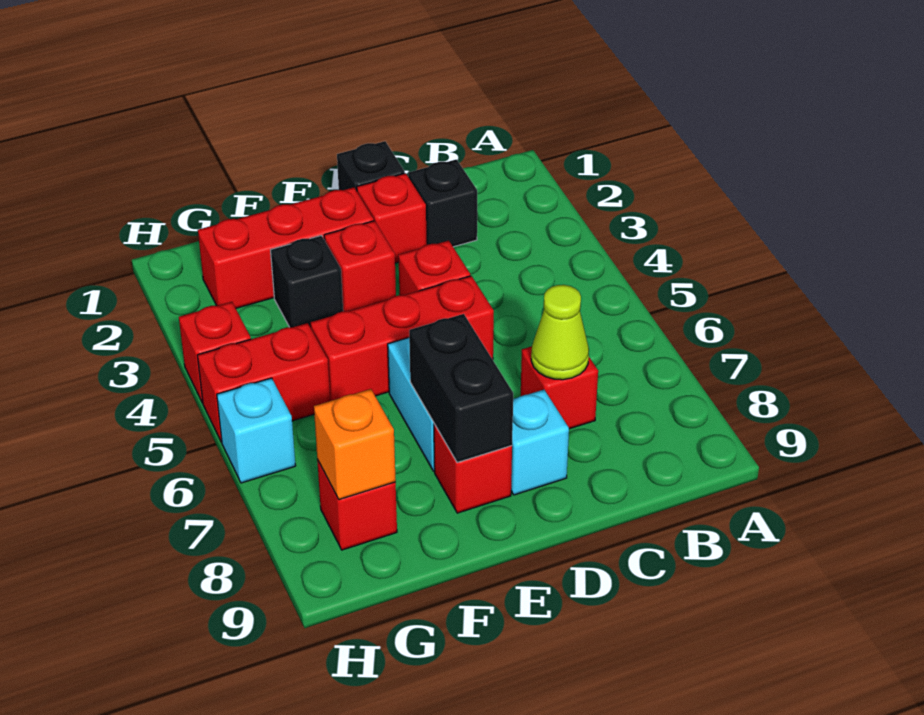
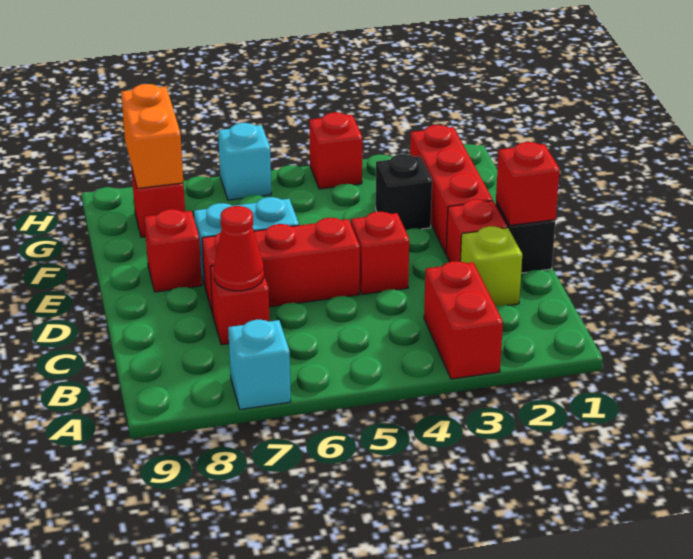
black brick C2 level 1 -> lime brick C2 level 1
lime cone C7 level 2 -> red cone C7 level 2
red brick D5:F5 level 1 -> red brick D5:D7 level 1
cyan brick D8 level 1 -> cyan brick A7 level 1
red brick E3 level 1 -> red brick D1 level 2
black brick E7:E8 level 2 -> none
red brick G5:H5 level 1 -> red brick A3:B3 level 1
orange brick G8 level 2 -> orange brick G8:H8 level 2

